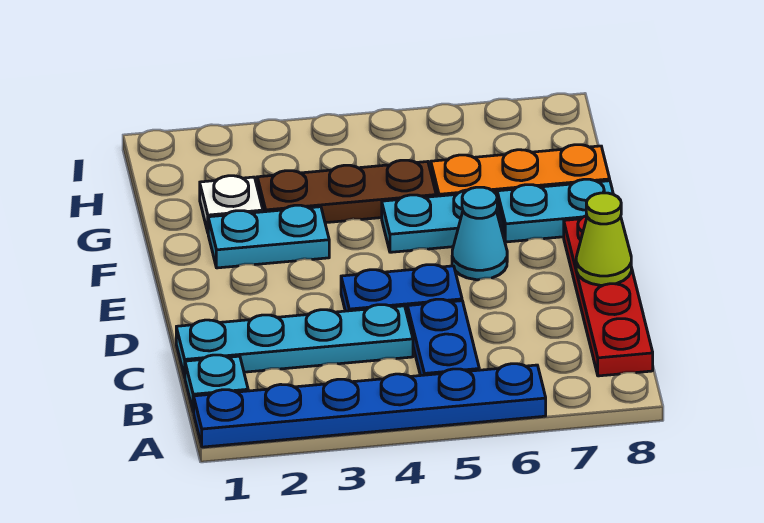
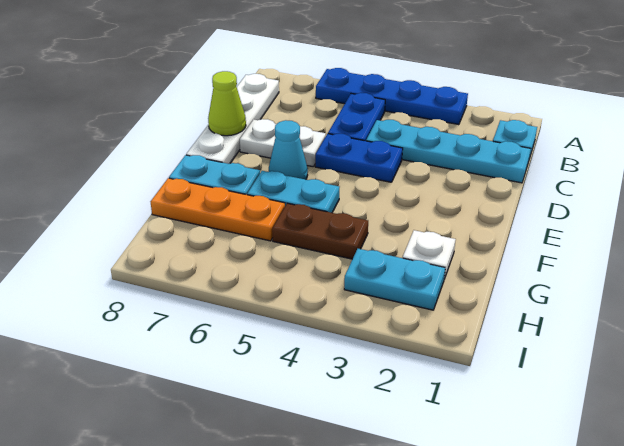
blue plate A1:A6 level 1 -> blue plate A3:A6 level 1
red plate B8:E8 level 1 -> white plate B8:E8 level 1
none -> white plate D6:D7 level 1
cyan plate F2:F3 level 1 -> cyan plate H2:H3 level 1
brown plate G3:G5 level 1 -> brown plate G4:G5 level 1

